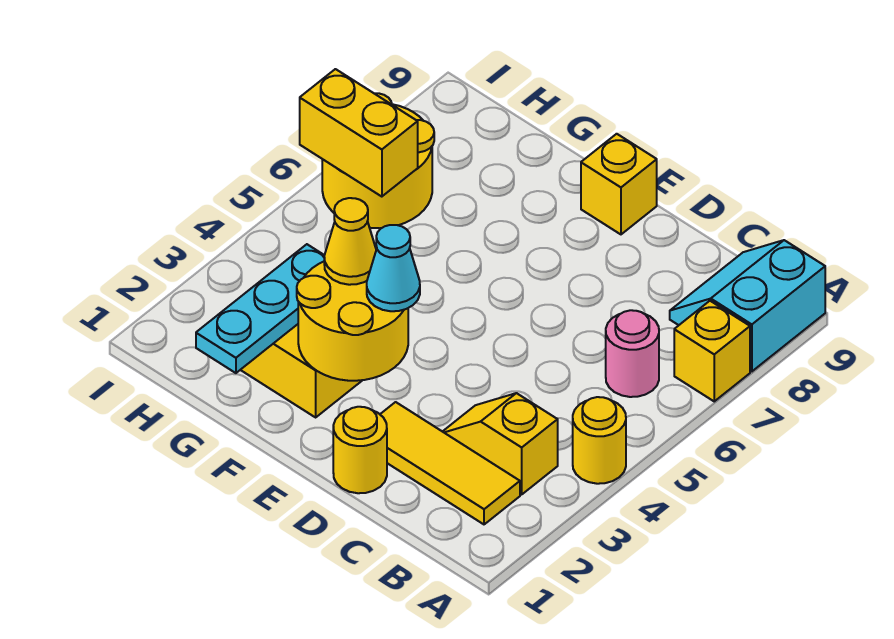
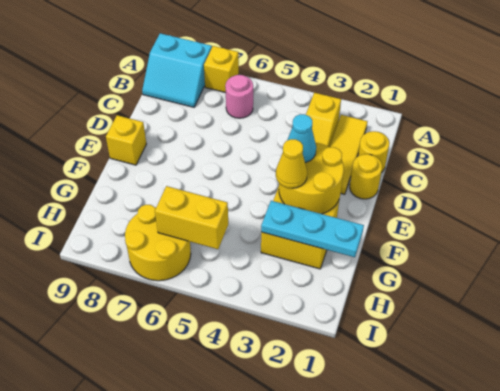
yellow round brick A4 level 1 -> yellow round brick C1 level 1
yellow brick H6:I6 level 2 -> yellow brick H5:H6 level 2

